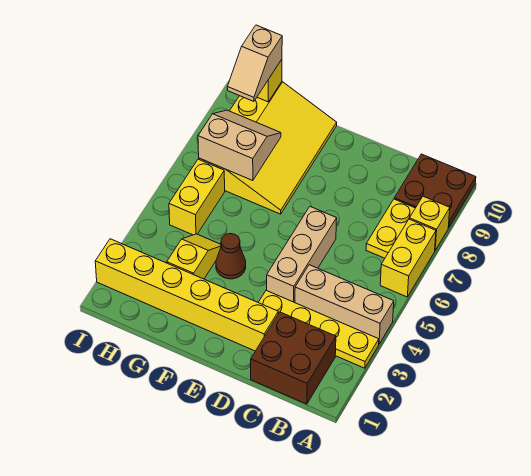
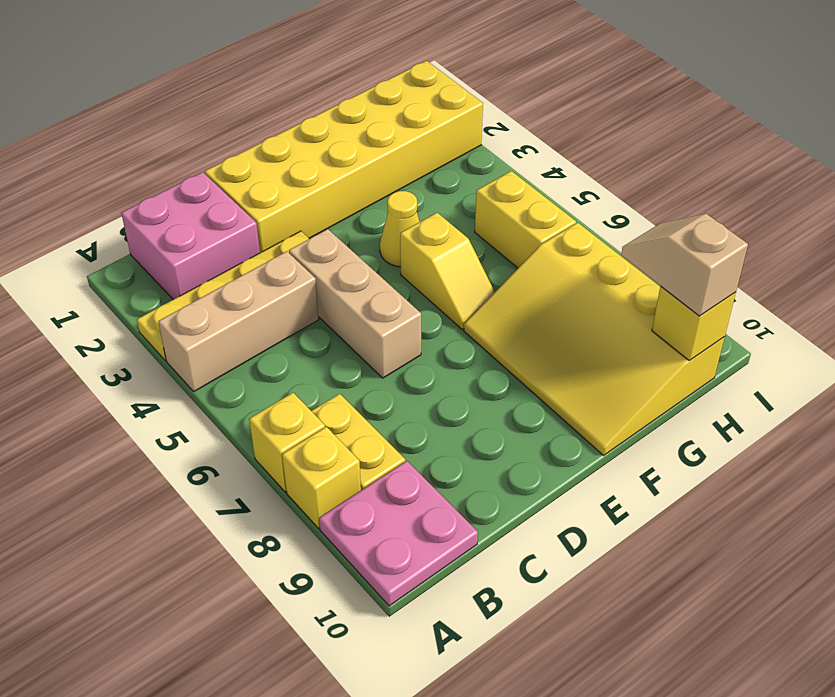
yellow brick A6:A7 level 1 -> yellow brick A7 level 1
brown plate A9:B10 level 1 -> pink plate A9:B10 level 1
brown brick B1:C2 level 1 -> pink brick B1:C2 level 1
yellow brick D2:I2 level 1 -> yellow brick D1:I2 level 1
brown cone F4 level 1 -> yellow cone F4 level 1
yellow slope G3:G4 level 1 top 3 -> yellow slope F5:F6 level 1 top 5
tan slope G7:H8 level 2 top 7 -> none

